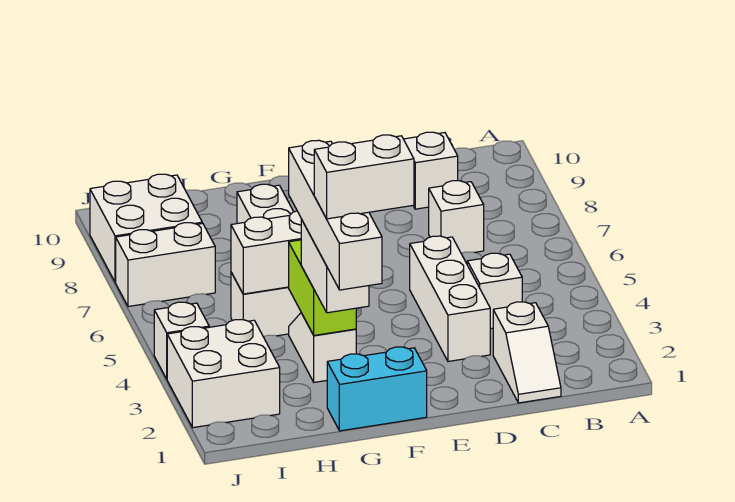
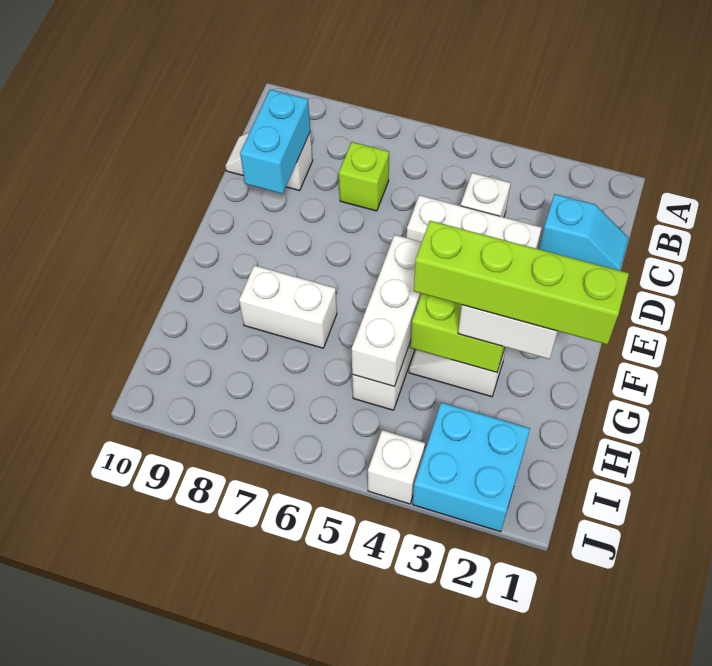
white slope C1:C2 level 1 top 2 -> cyan slope C1:C2 level 1 top 2
white brick C7 level 1 -> lime brick C7 level 1
cyan brick F1:G1 level 1 -> cyan brick C9:D9 level 2
white brick F2:G2 level 5 -> none
white brick G1:G4 level 4 -> lime brick G1:G4 level 4
white brick I2:J3 level 1 -> cyan brick I2:J3 level 1
white brick I7:J7 level 1 -> none
white brick I8:J9 level 1 -> none

